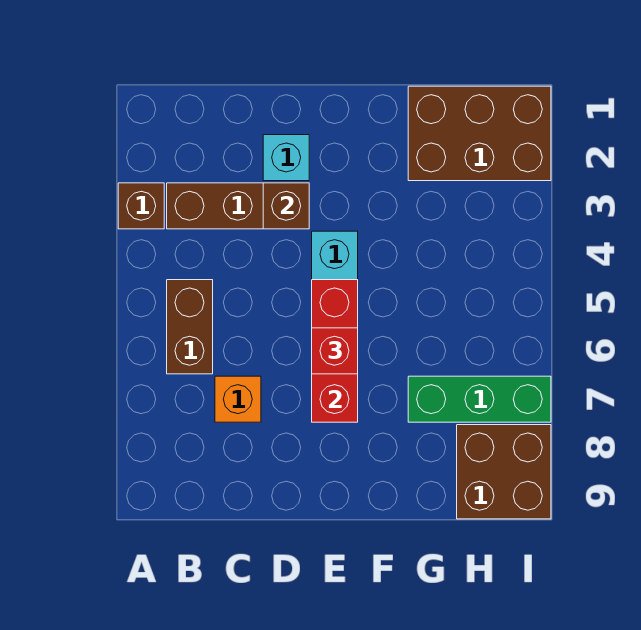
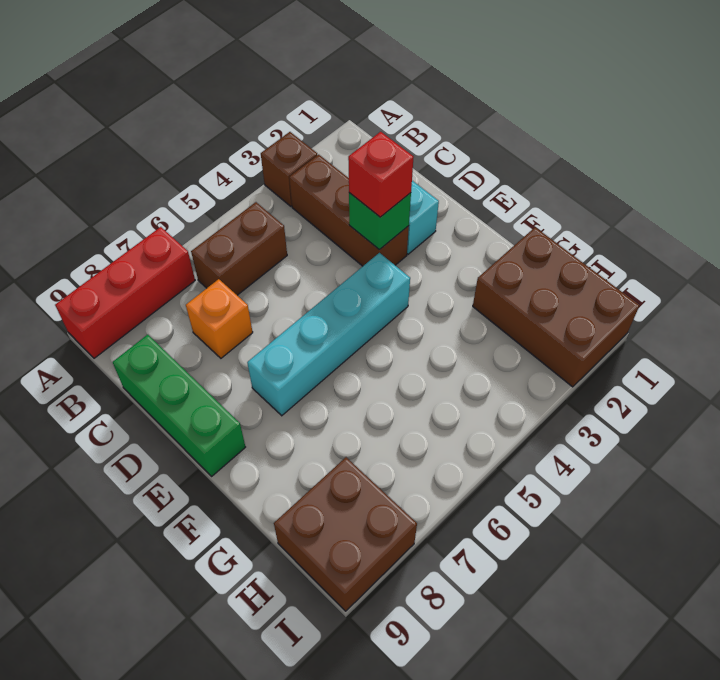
brown brick D3 level 2 -> green brick D3 level 2
red brick E5:E7 level 2 -> red brick A7:A9 level 1
red brick E6 level 3 -> red brick D3 level 3
green brick G7:I7 level 1 -> green brick C9:E9 level 1

